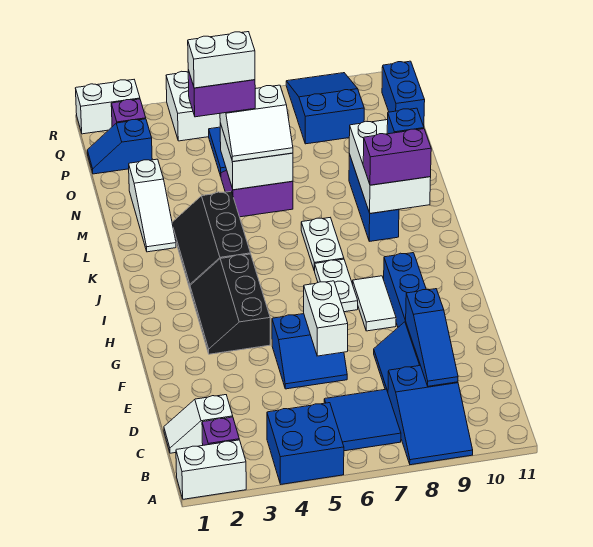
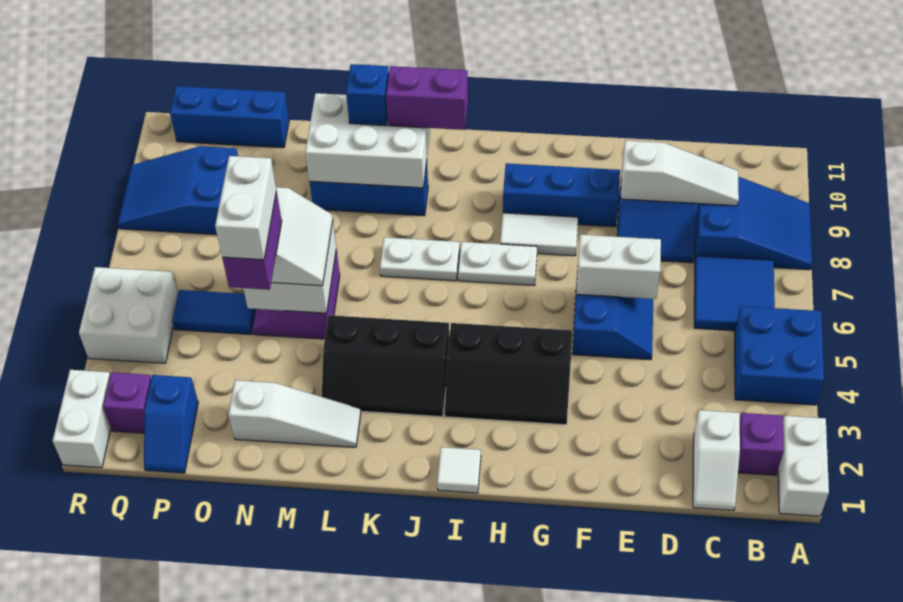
blue slope C9:E9 level 2 top E -> white slope C9:E9 level 2 top E
none -> white tile I1 level 1
purple brick K9:K10 level 3 -> purple brick J10:K10 level 3
blue brick P11:Q11 level 1 -> blue brick O11:Q11 level 1

